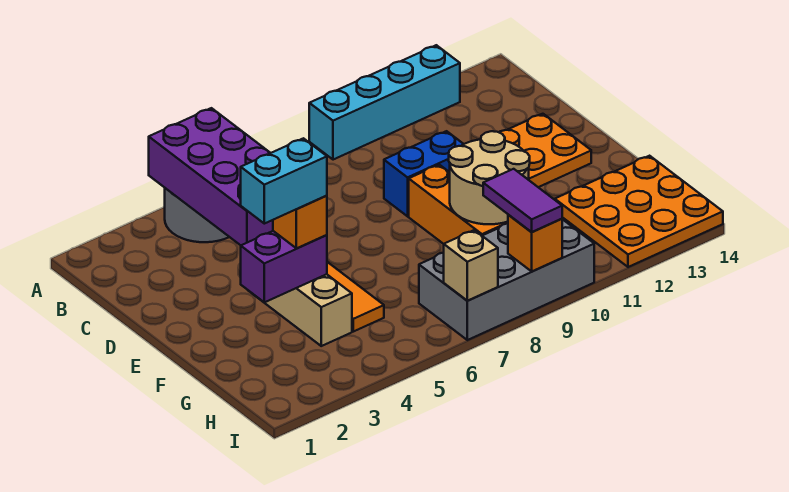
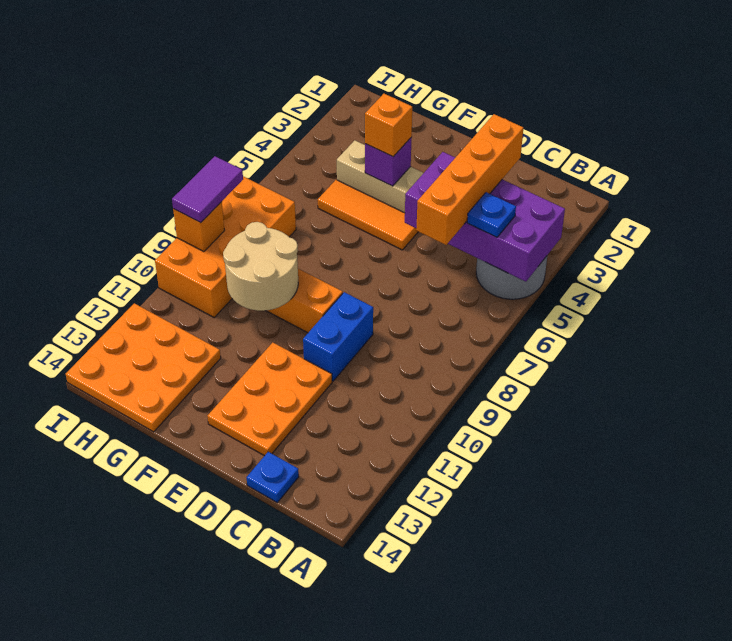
cyan brick A9:A12 level 1 -> none
none -> blue plate B5 level 3
none -> orange brick C3:C6 level 3
none -> blue plate C14 level 1
purple brick F3:F4 level 2 -> purple brick F4 level 2
cyan brick F3:F4 level 4 -> none
grey brick H7:I10 level 1 -> orange brick H7:I10 level 1
purple tile H9:I9 level 3 -> purple tile I8:I9 level 3
tan brick I7 level 2 -> none

